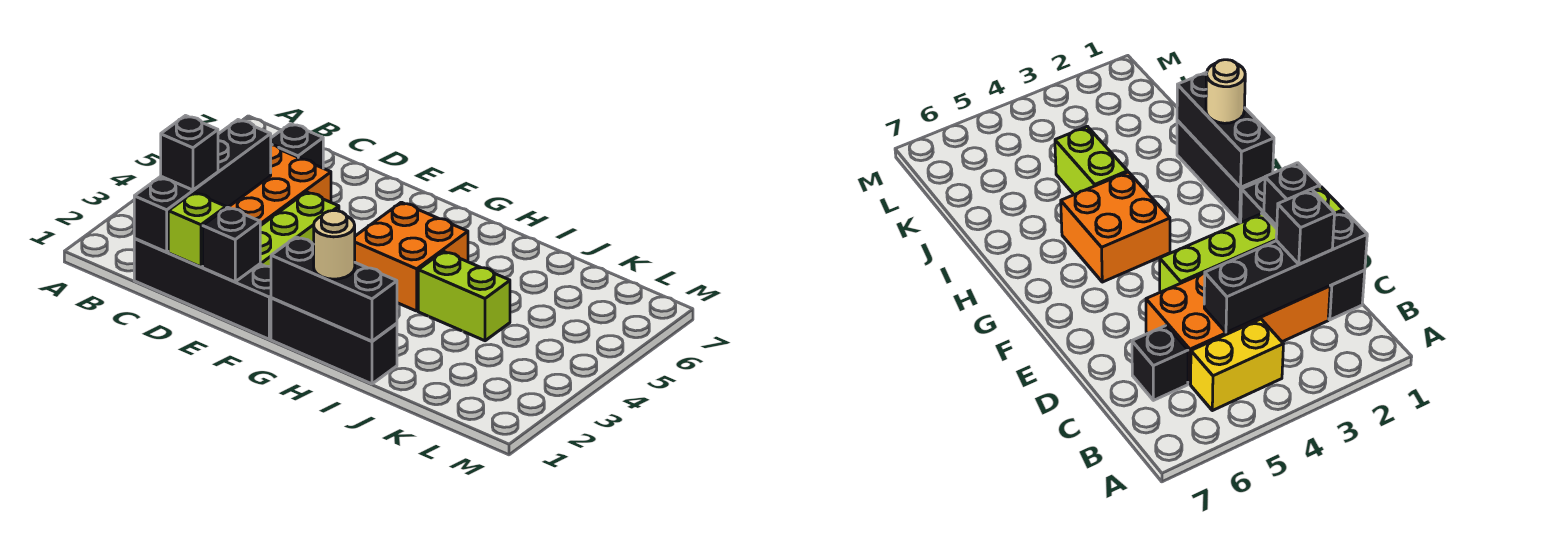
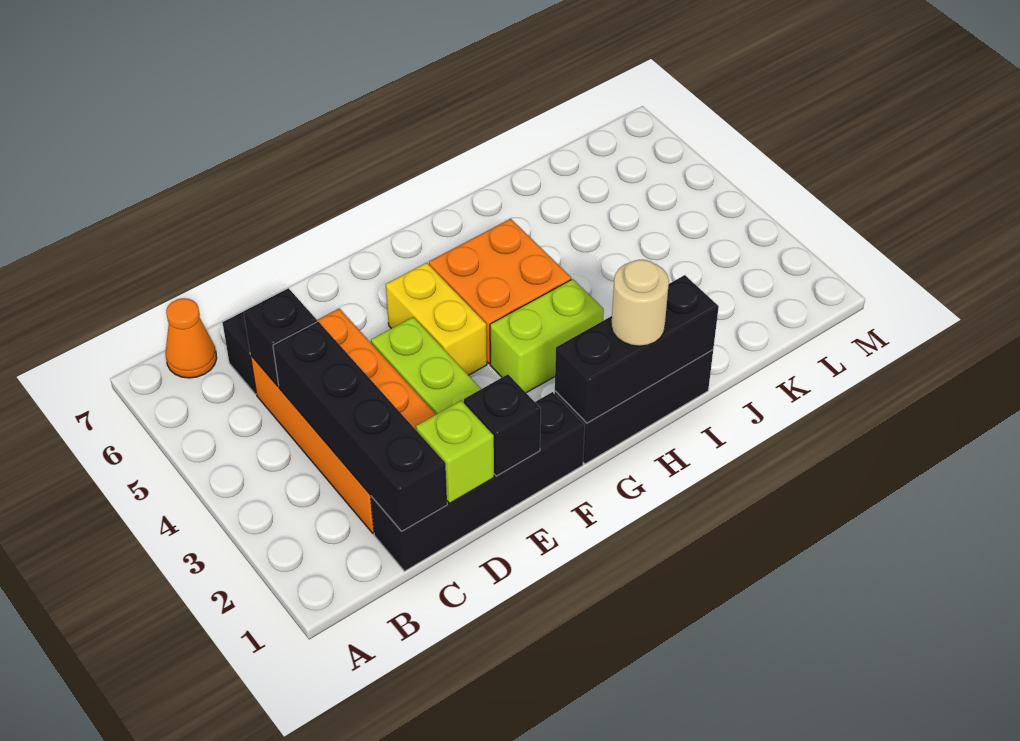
yellow brick B4:B5 level 1 -> yellow brick F4:F5 level 1
none -> orange cone B7 level 1
black brick C2 level 3 -> black brick C5 level 2
lime brick I4:J4 level 1 -> lime brick G3:H3 level 1

